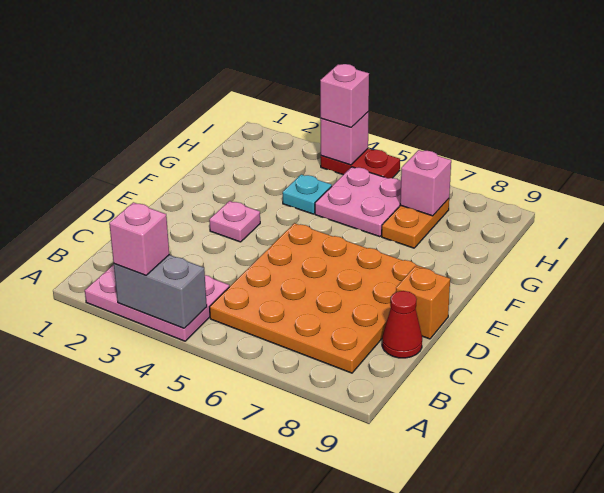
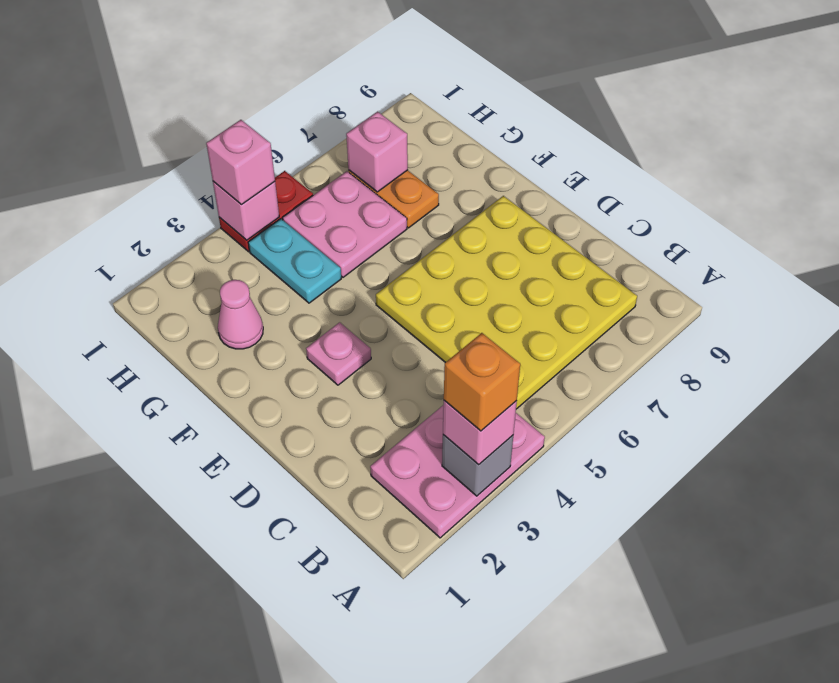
grey brick A3:A4 level 2 -> grey brick A3 level 2
orange plate B5:E8 level 1 -> yellow plate B5:E8 level 1
red cone C9 level 1 -> none
orange brick D9 level 1 -> orange brick A3 level 4
none -> pink cone G2 level 1
cyan plate G4 level 1 -> cyan plate G4:H4 level 1

